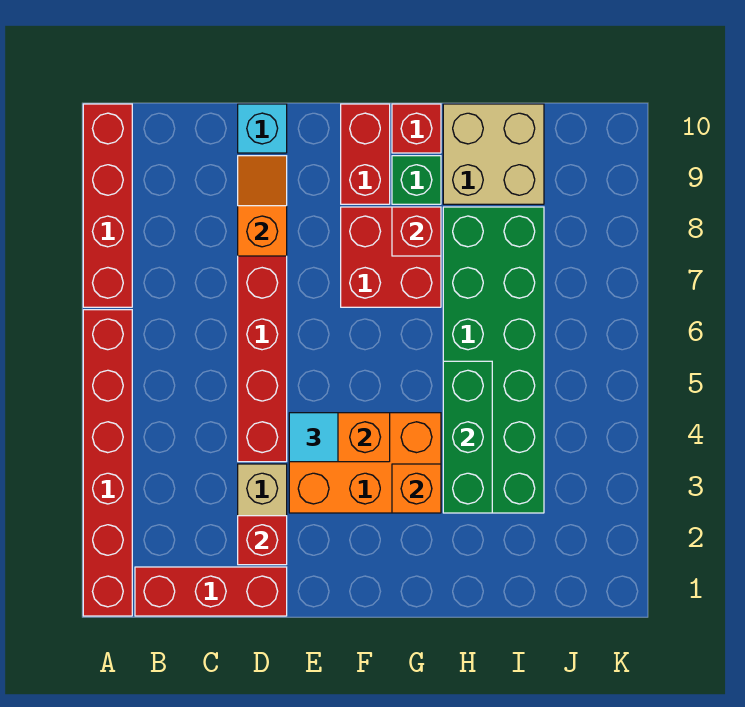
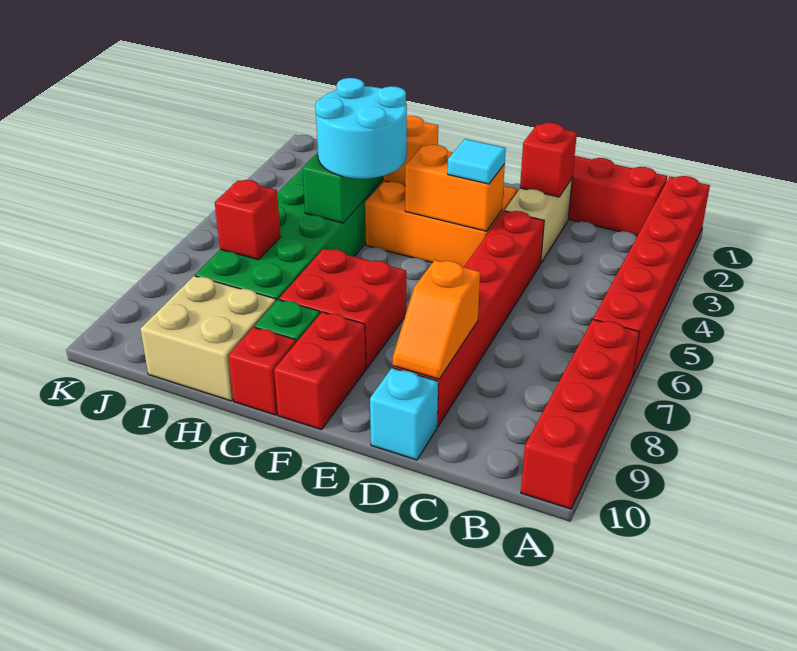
none -> cyan round brick G4:H5 level 3
red brick G8 level 2 -> red brick I7 level 2

